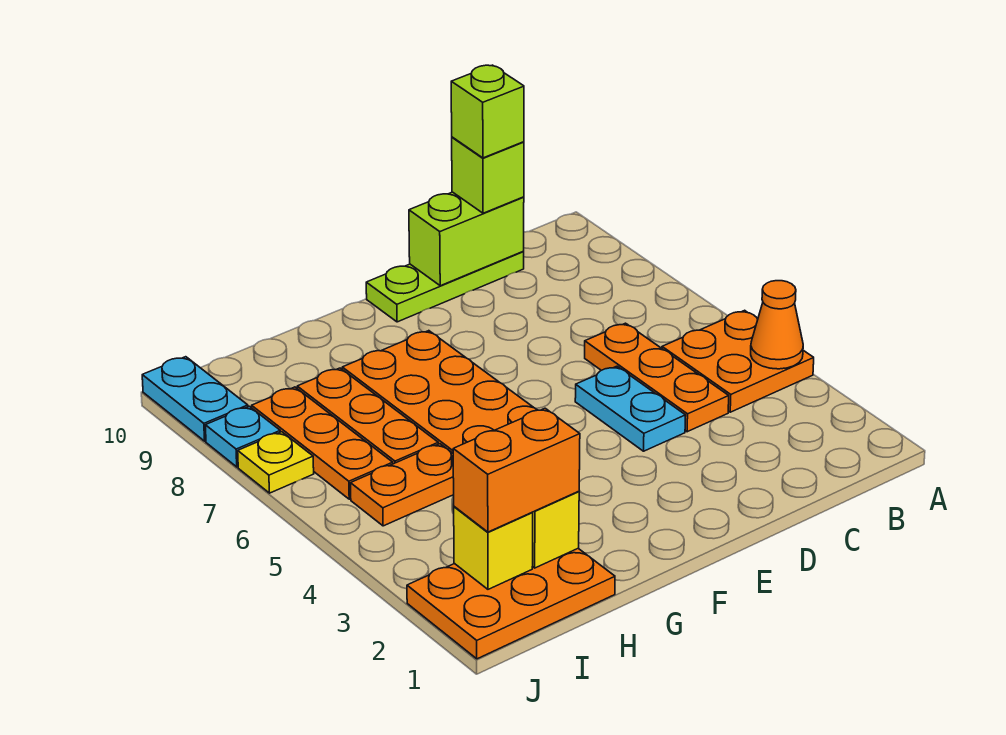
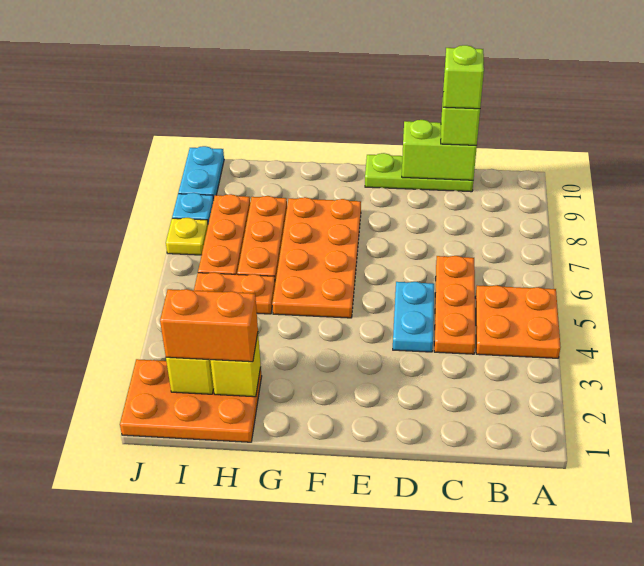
orange cone A4 level 2 -> none

